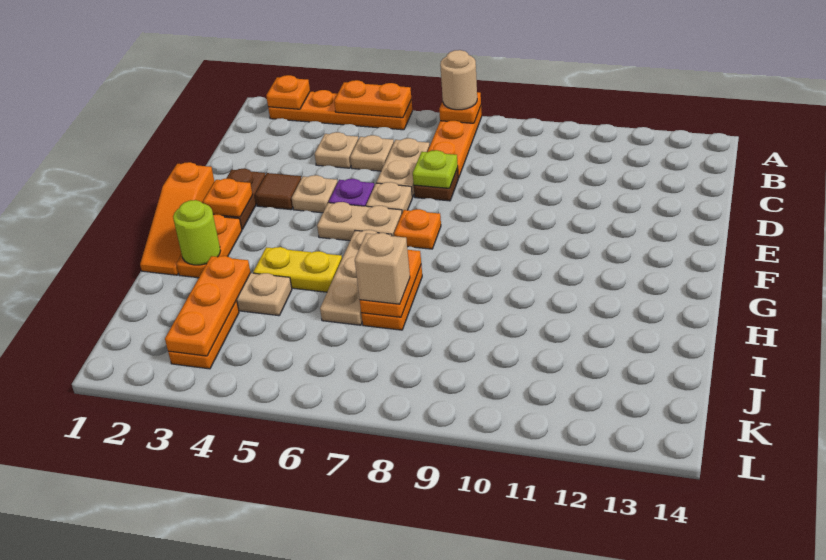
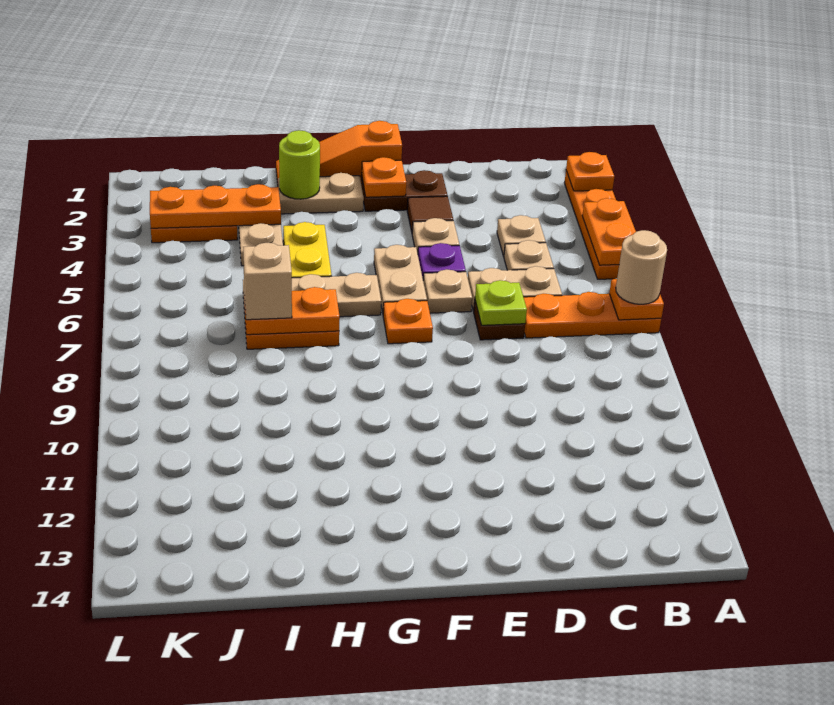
orange plate G2:H2 level 1 -> tan plate G2:H2 level 1

